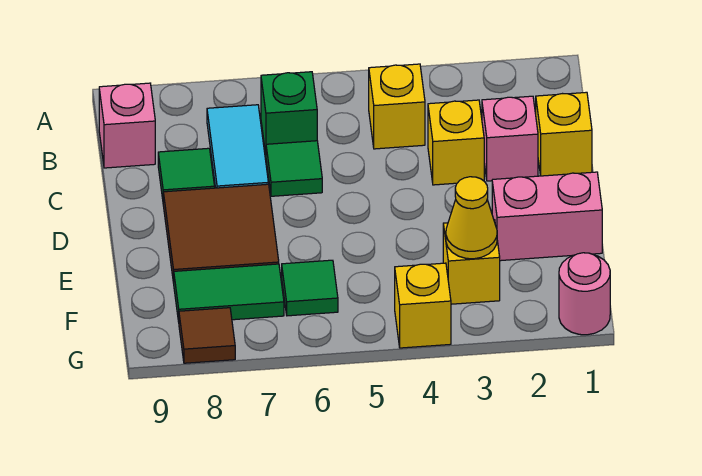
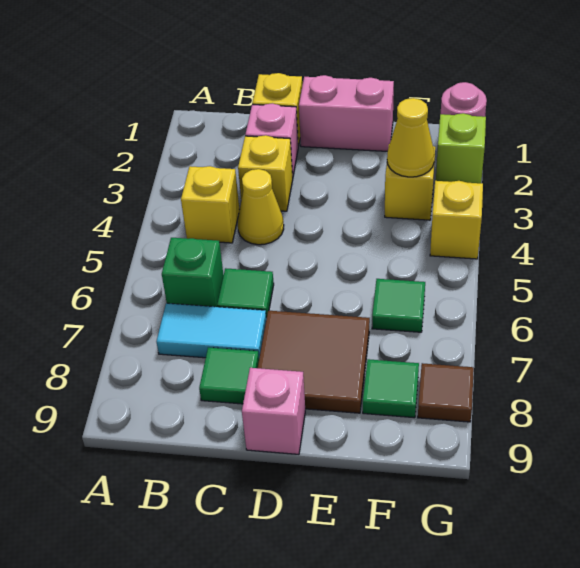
pink brick B9 level 1 -> pink brick D9 level 1
none -> yellow cone C4 level 1
pink brick E1:E2 level 1 -> pink brick D1:E1 level 1
green tile F7:F8 level 1 -> green tile F8 level 1
none -> lime brick G2 level 1

